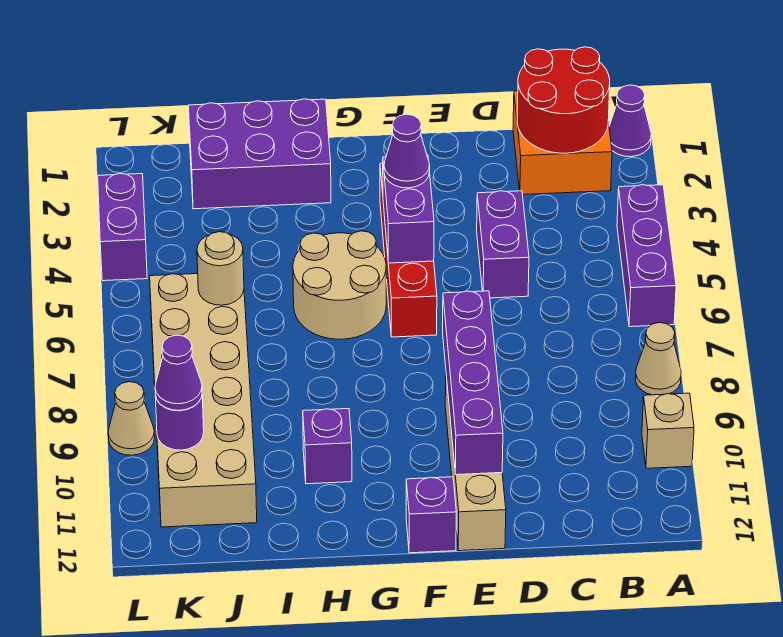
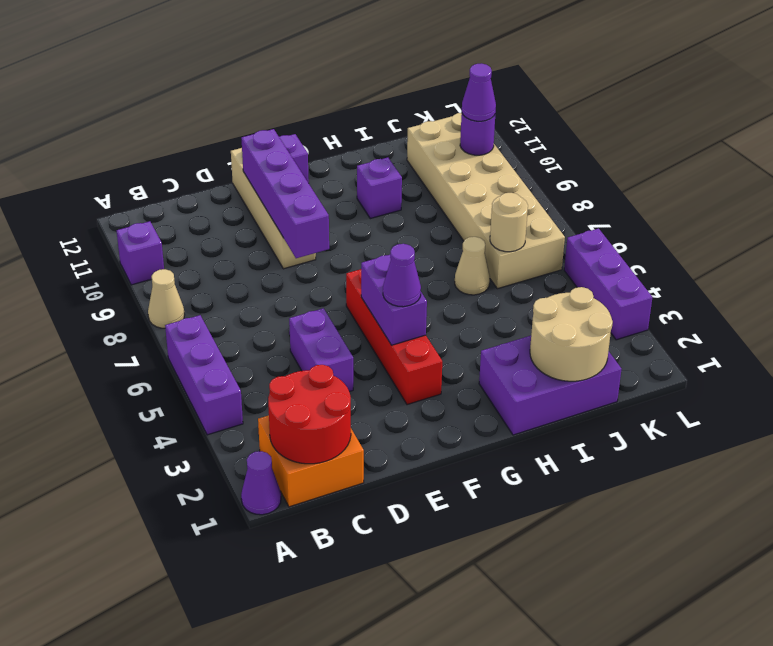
tan brick A10 level 1 -> purple brick A10 level 1
tan round brick G5:H6 level 1 -> tan round brick I1:J2 level 2
purple brick L3:L4 level 1 -> purple brick L3:L5 level 1
tan cone L9 level 1 -> tan cone I6 level 1

